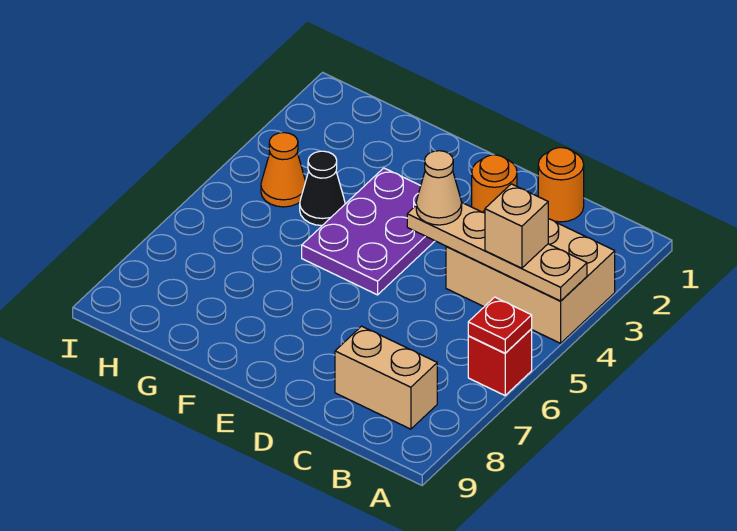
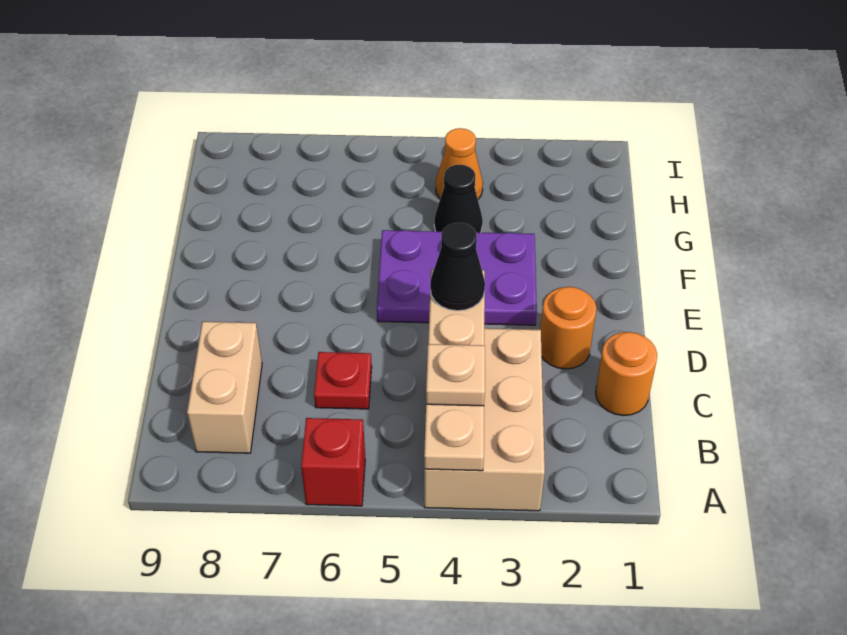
red plate A6 level 2 -> red plate C6 level 1
tan brick B4 level 3 -> tan plate B4 level 3
tan cone D4 level 3 -> black cone D4 level 3

